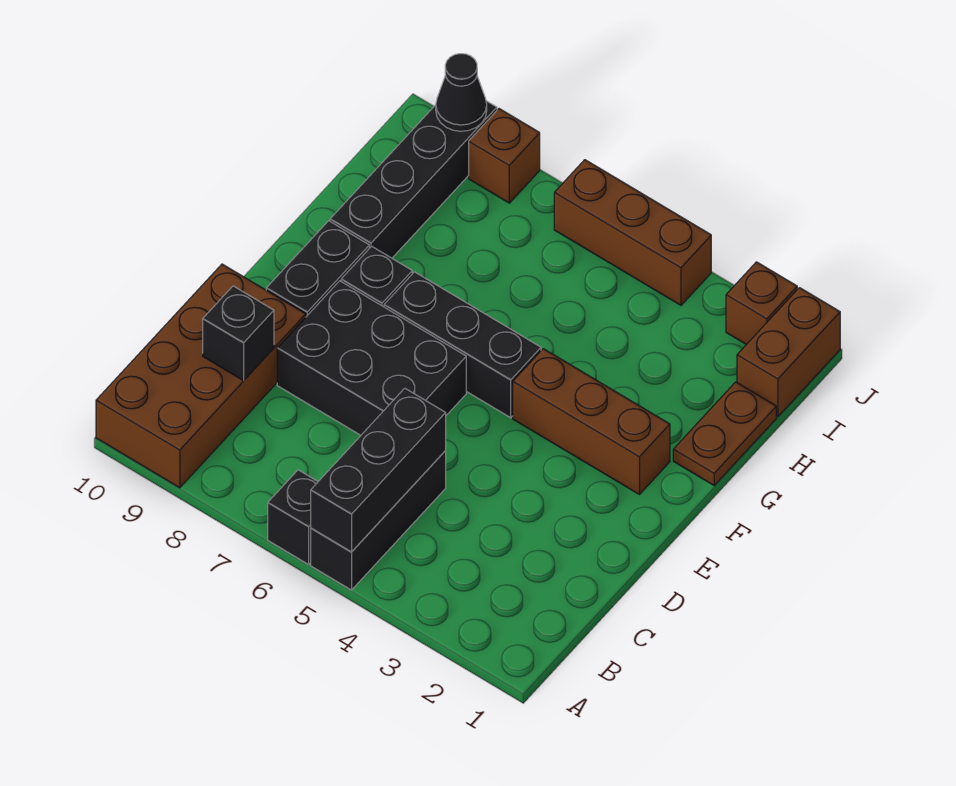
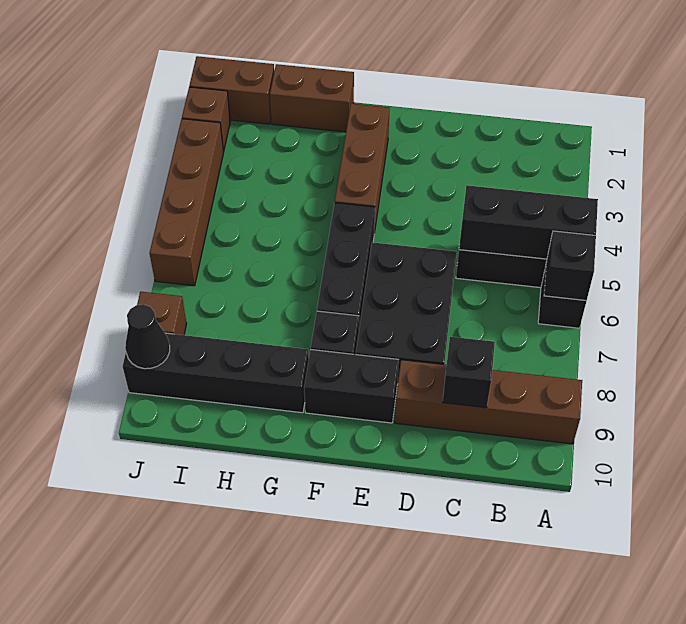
none -> black brick A6 level 2
brown brick A9:D10 level 1 -> brown brick A9:D9 level 1
brown plate G1:H1 level 1 -> brown brick G1:H1 level 1
brown brick J4:J6 level 1 -> brown brick J3:J6 level 1

